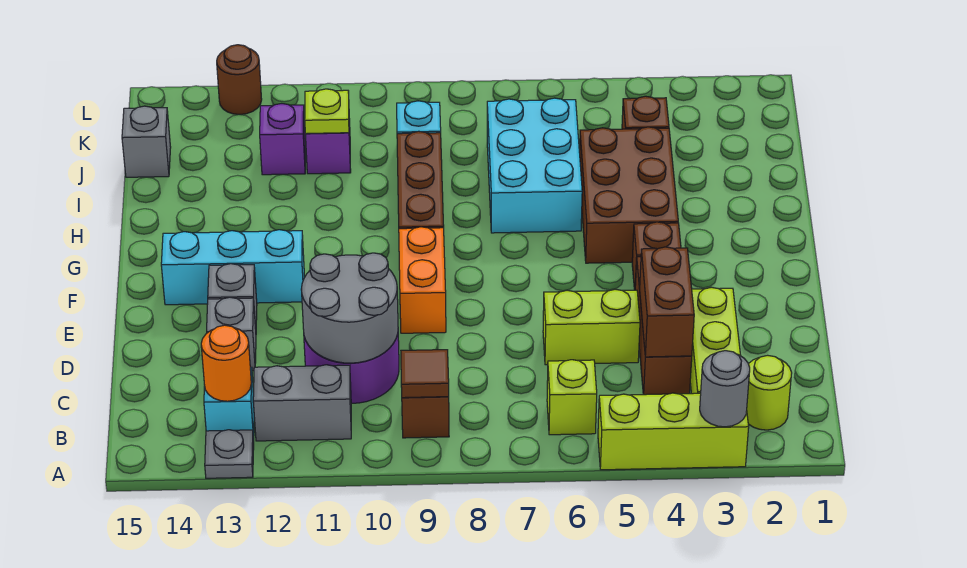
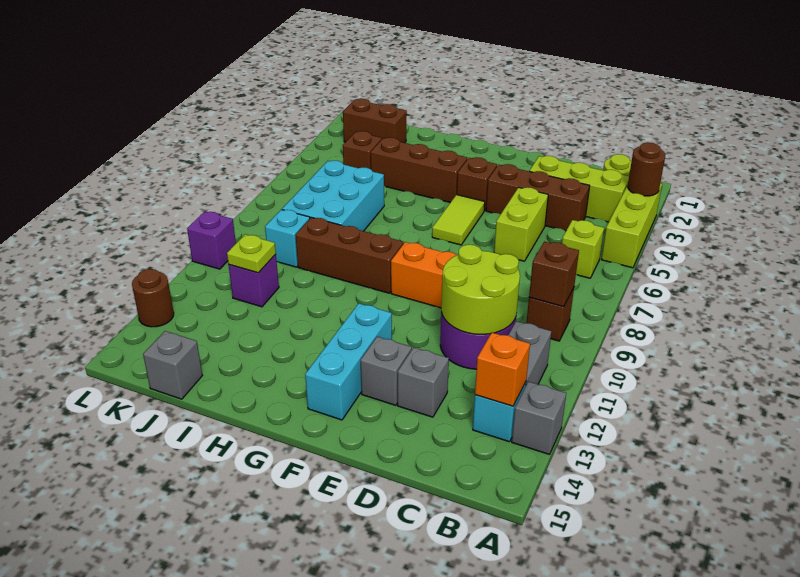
grey round brick A3 level 2 -> brown round brick A3 level 2
grey plate A13 level 1 -> grey brick A13 level 1
brown tile B9 level 2 -> brown brick B9 level 2
orange round brick B13 level 2 -> orange brick B13 level 2
brown brick C4:D4 level 2 -> brown brick J2:K2 level 1
grey round brick C10:D11 level 2 -> lime round brick C10:D11 level 2
none -> lime tile F5:F6 level 1
brown brick G4:I5 level 1 -> brown brick G4:I4 level 1
cyan brick H6:J7 level 1 -> cyan brick I6:J8 level 1
purple brick J12 level 1 -> purple brick L10 level 1

